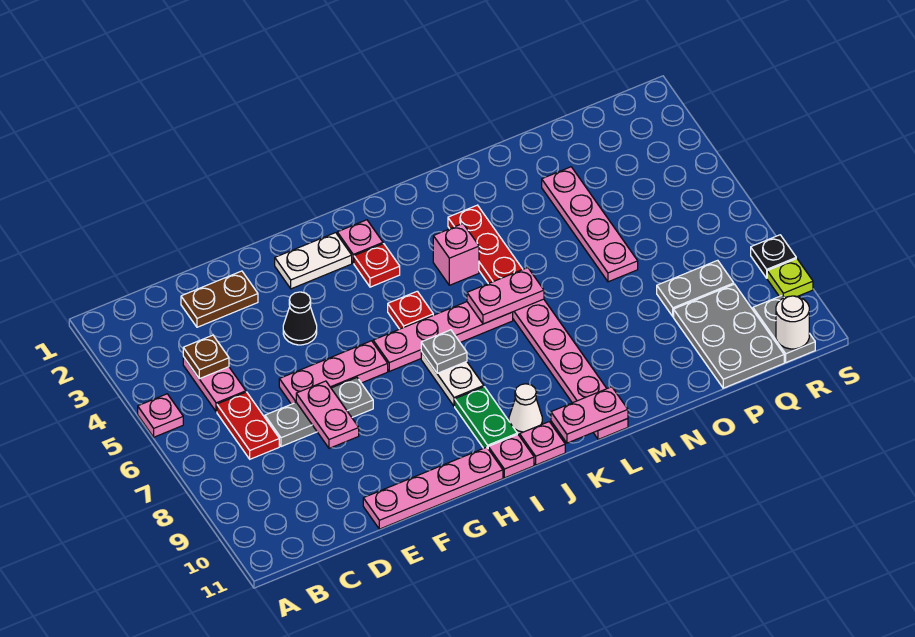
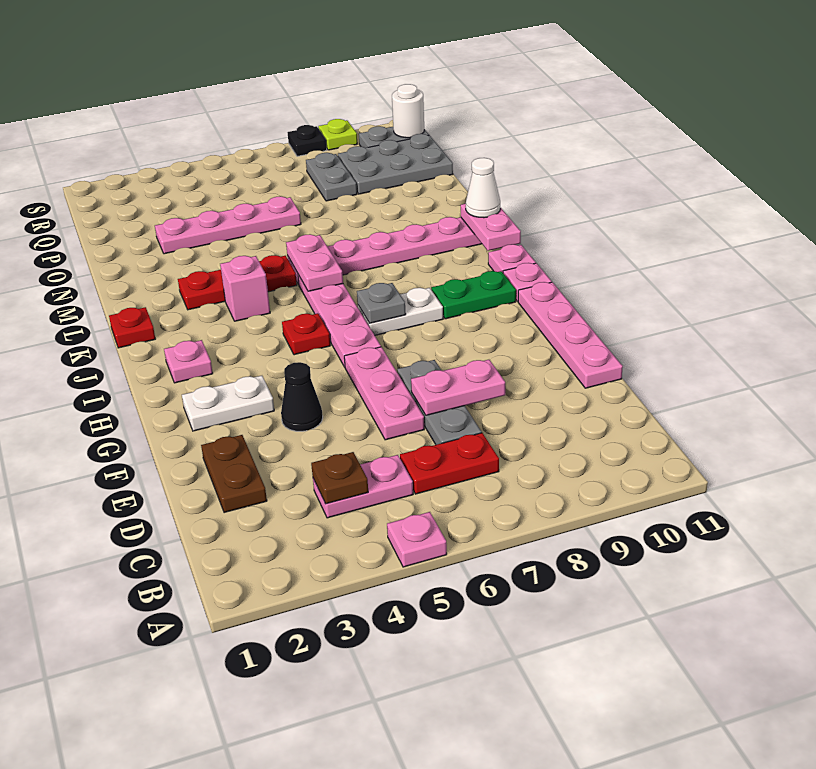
white plate G2:H2 level 1 -> white plate G2:G3 level 1
red plate I3 level 1 -> red plate K1 level 1
white cone J10 level 1 -> white cone L11 level 3

